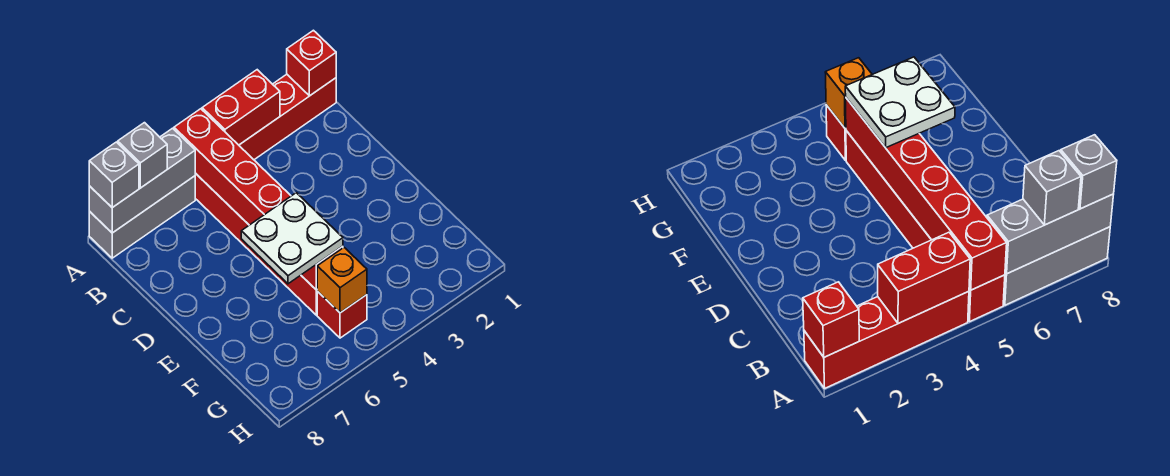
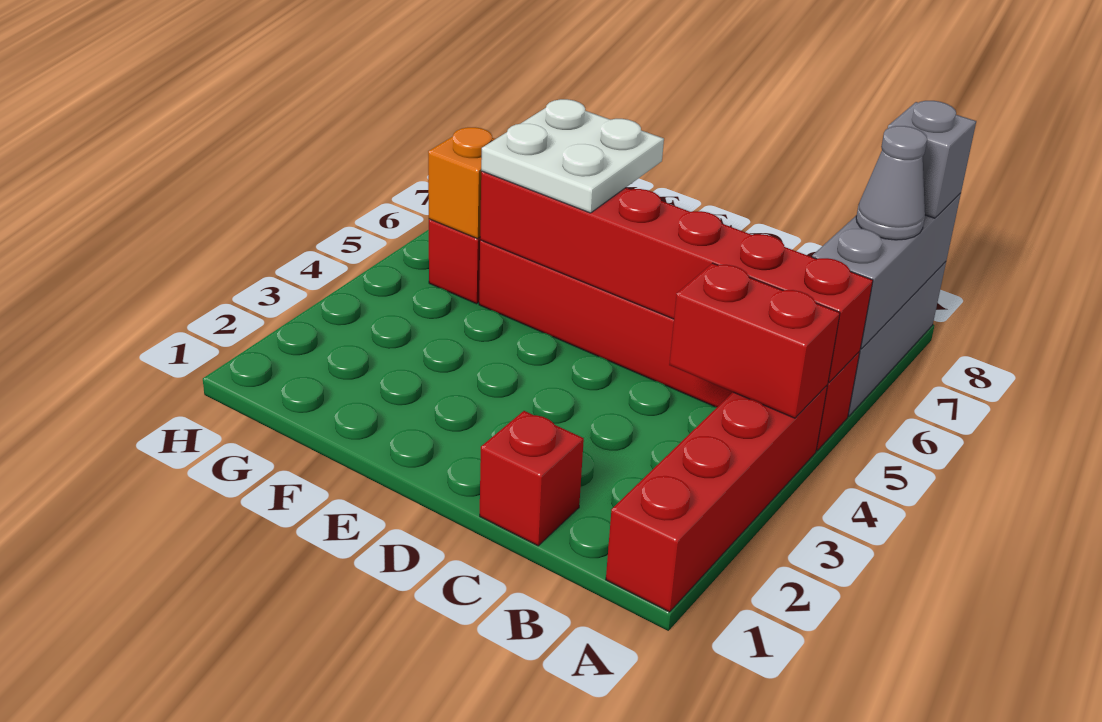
red brick A1 level 2 -> red brick C1 level 1
red brick A3:A4 level 2 -> red brick A4:B4 level 2
grey brick A7 level 3 -> grey cone A7 level 3

